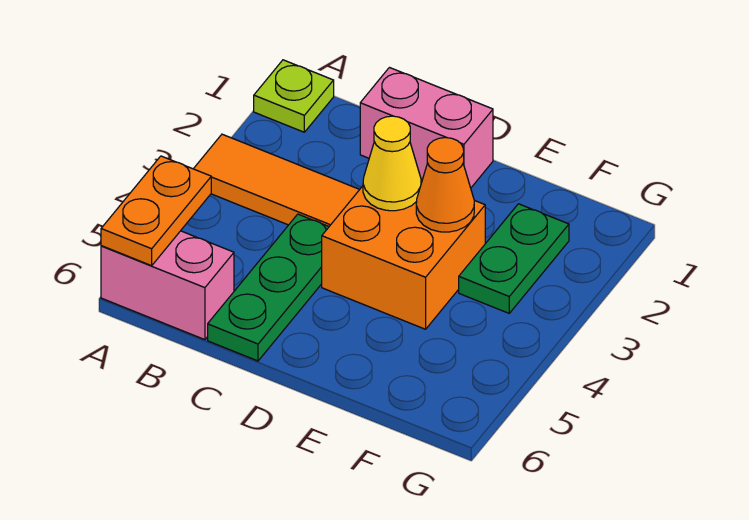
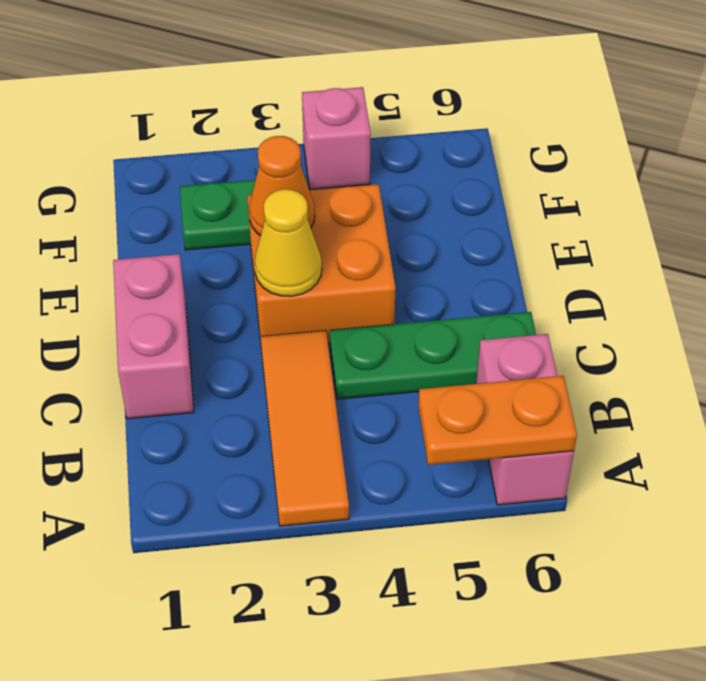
lime plate A1 level 1 -> none
none -> pink brick G4 level 1

